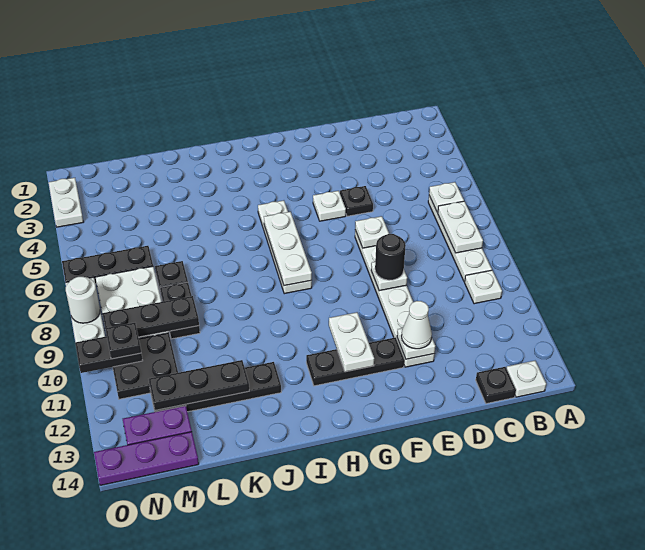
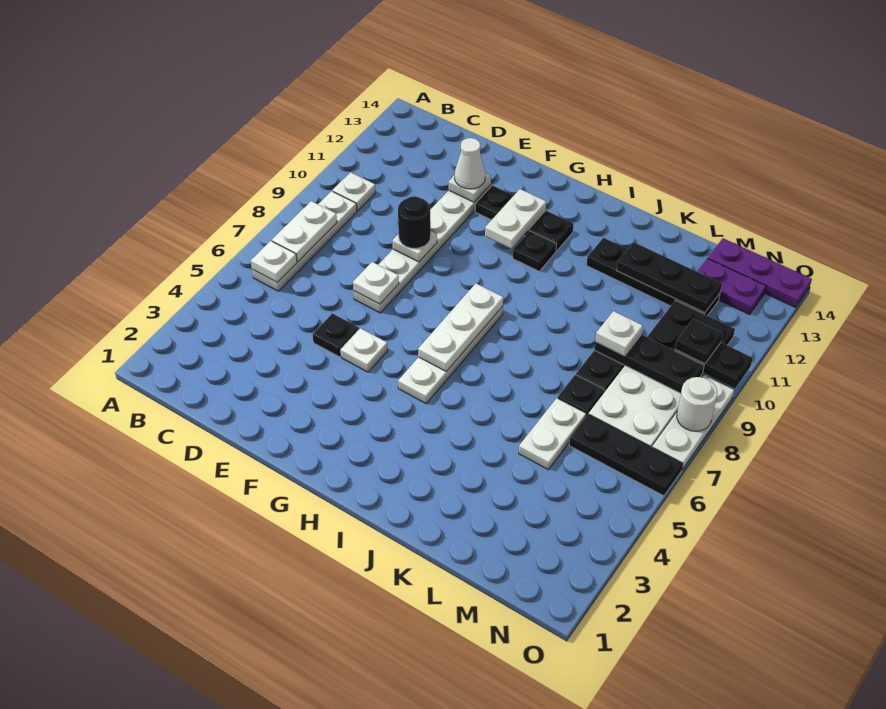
white plate B14 level 1 -> white plate L9 level 3
black plate C14 level 1 -> black plate H11 level 1
white plate O2:O3 level 1 -> white plate L5:L6 level 1

